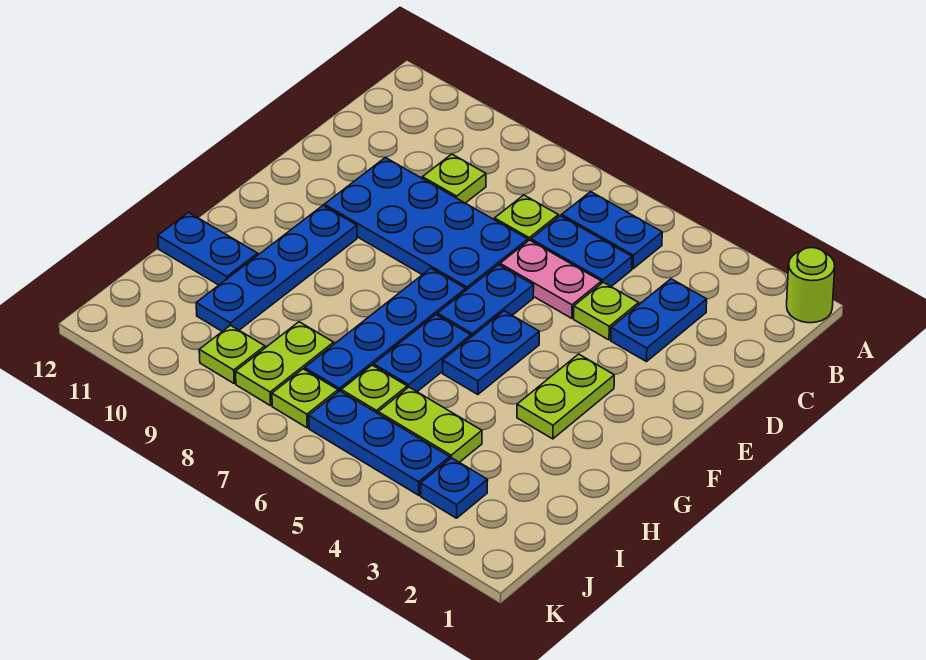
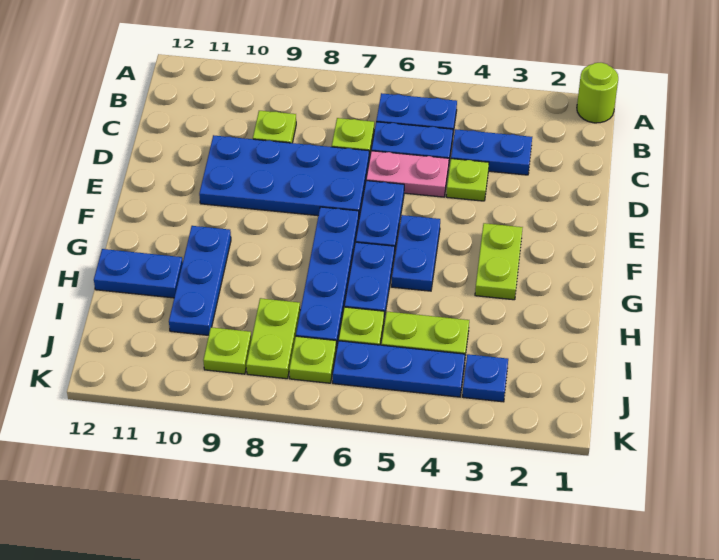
blue plate C3:D3 level 1 -> blue plate C3:C4 level 1
blue plate F10:I10 level 1 -> blue plate G10:I10 level 1

